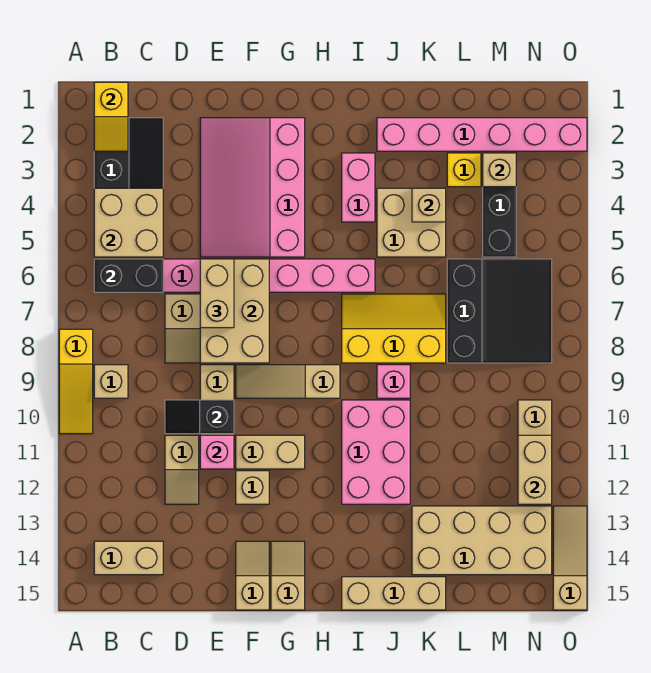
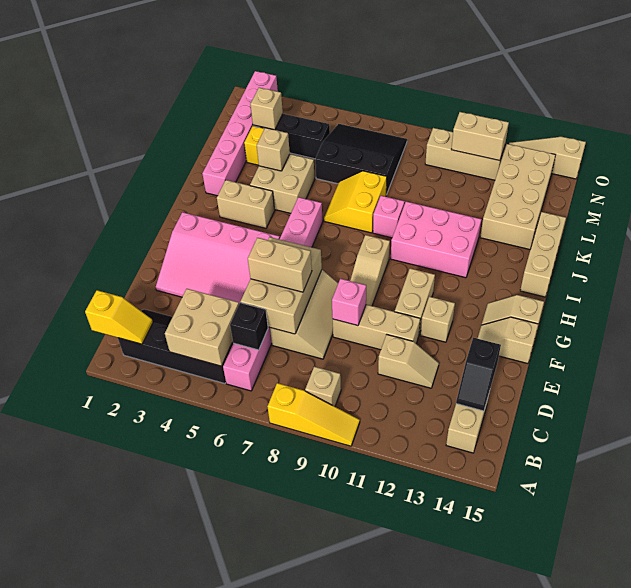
black brick B6:C6 level 2 -> black brick C6 level 2
black slope D10:E10 level 2 top E -> black slope C14:D14 level 2 top D
tan brick E6:F8 level 2 -> tan brick D6:F7 level 2
pink brick E11 level 2 -> pink brick E9 level 2
pink brick I3:I4 level 1 -> tan brick I3:I4 level 1
yellow slope I7:K8 level 1 top 8 -> yellow slope J7:K8 level 1 top 8

